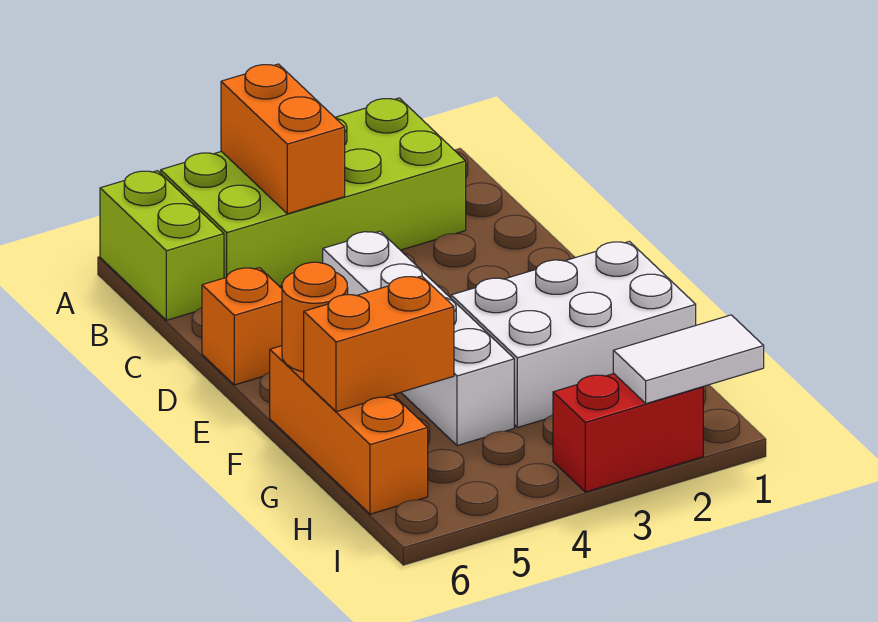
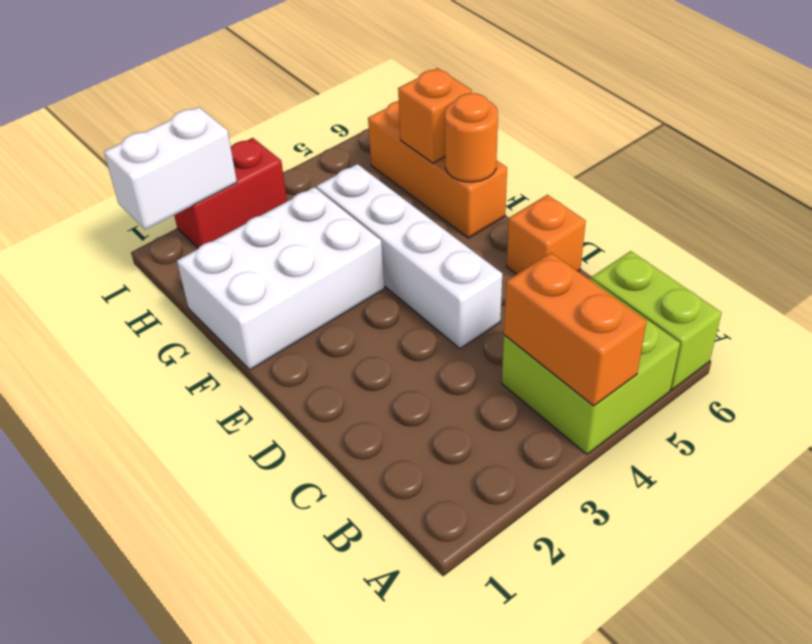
lime brick A2:B5 level 1 -> lime brick A4:B5 level 1
orange brick G5:G6 level 2 -> orange brick G6 level 2
white tile I1:I2 level 2 -> white brick I1:I2 level 2

